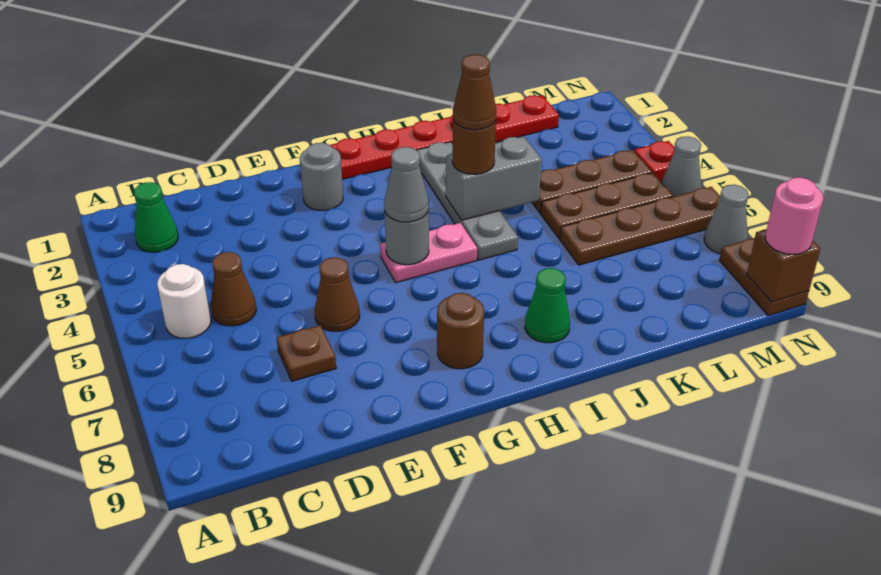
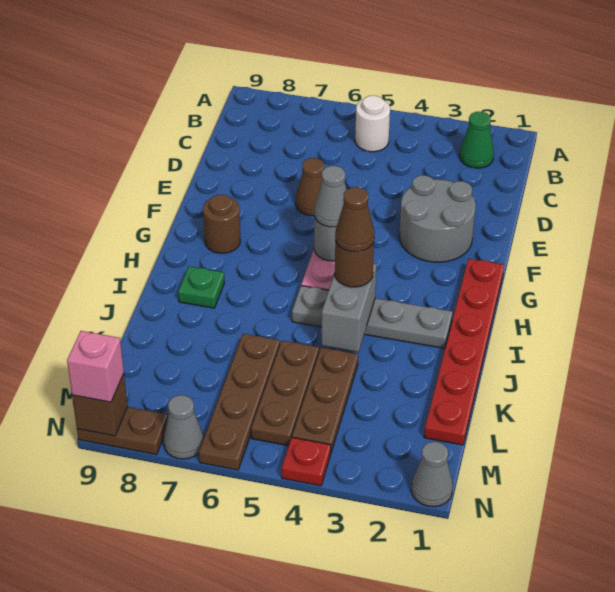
brown cone C5 level 1 -> none
brown plate D7 level 1 -> none
grey round brick F2 level 1 -> grey round brick E2:F3 level 1
green cone I8 level 1 -> green plate I8 level 1
grey cone N5 level 1 -> grey cone N1 level 1
pink round brick N9 level 3 -> pink brick N9 level 3

